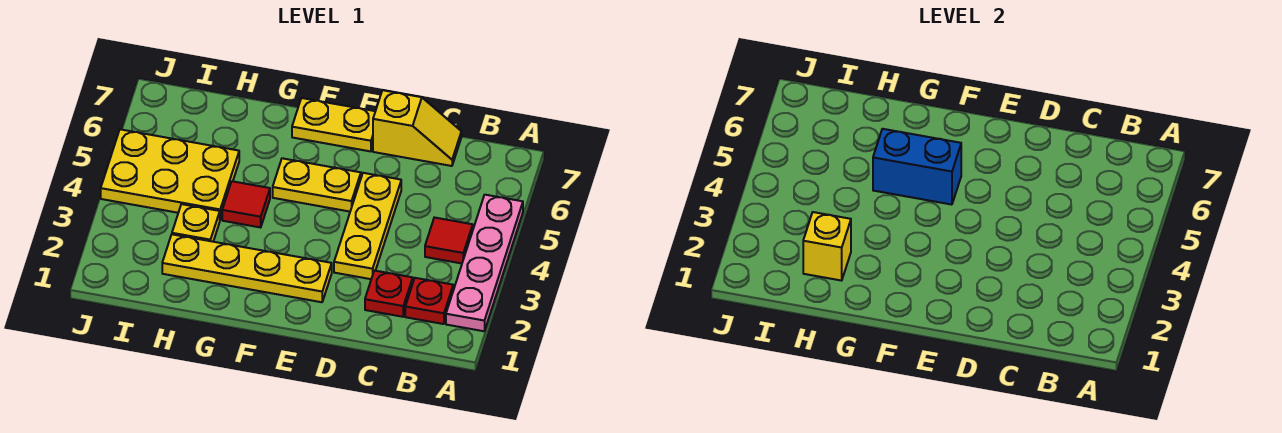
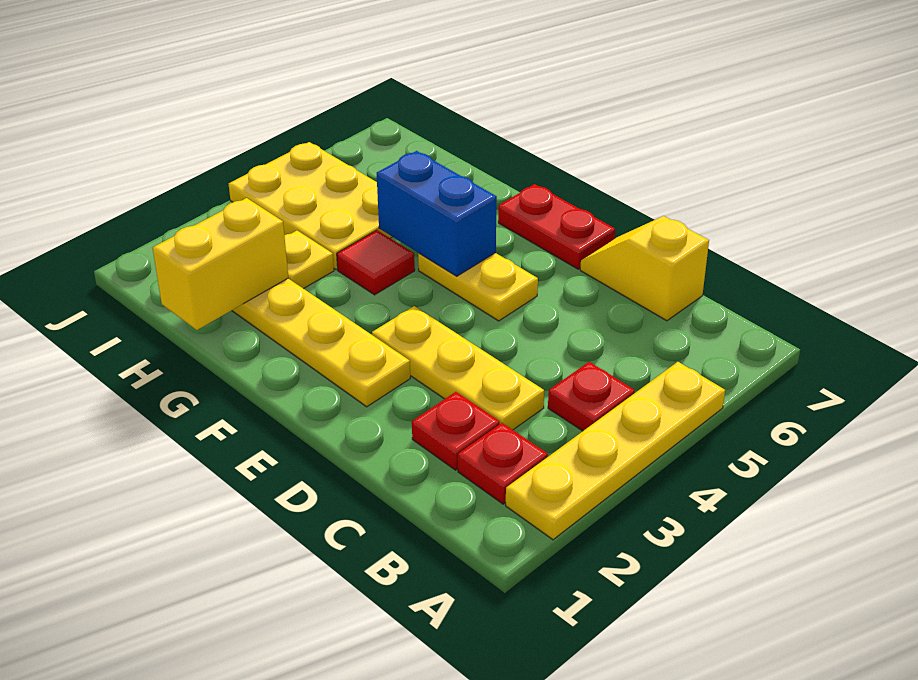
pink plate A2:A5 level 1 -> yellow plate A2:A5 level 1
red tile B4 level 1 -> red plate B4 level 1
yellow slope C7:D7 level 1 top D -> yellow slope C7:D7 level 1 top C
yellow plate D3:D5 level 1 -> yellow plate C3:E3 level 1
yellow plate E7:F7 level 1 -> red plate E7:F7 level 1
yellow brick H2 level 2 -> yellow brick H1:H2 level 2

